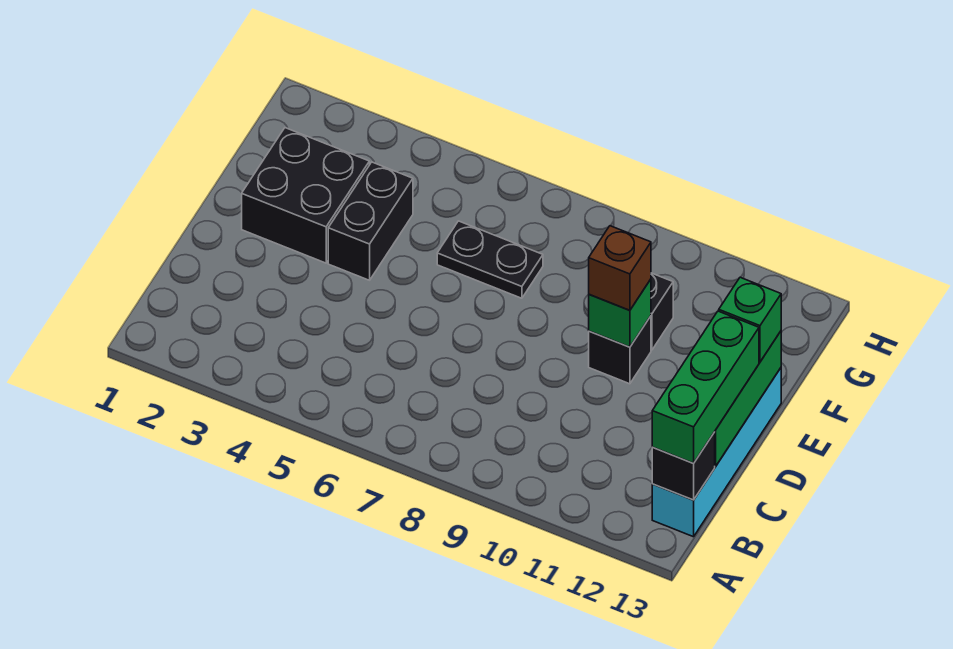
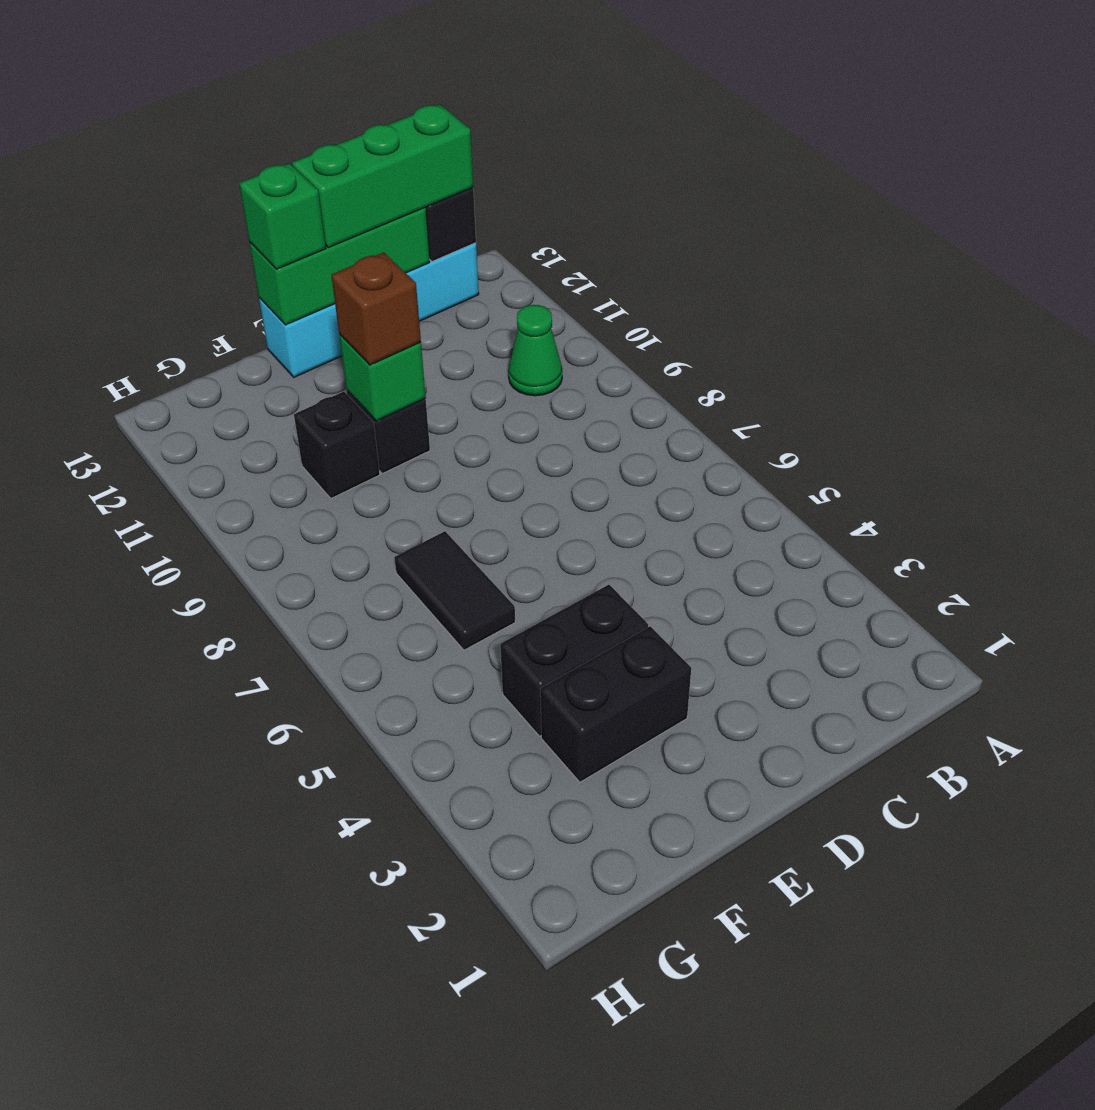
none -> green cone B10 level 1
black brick E2:F3 level 1 -> black brick E3:F3 level 1
black plate F6:F7 level 1 -> black tile F6:F7 level 1

